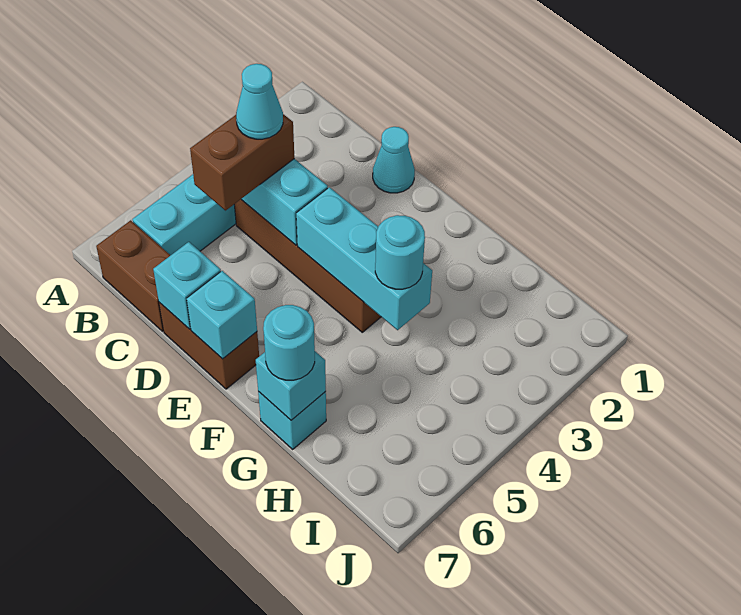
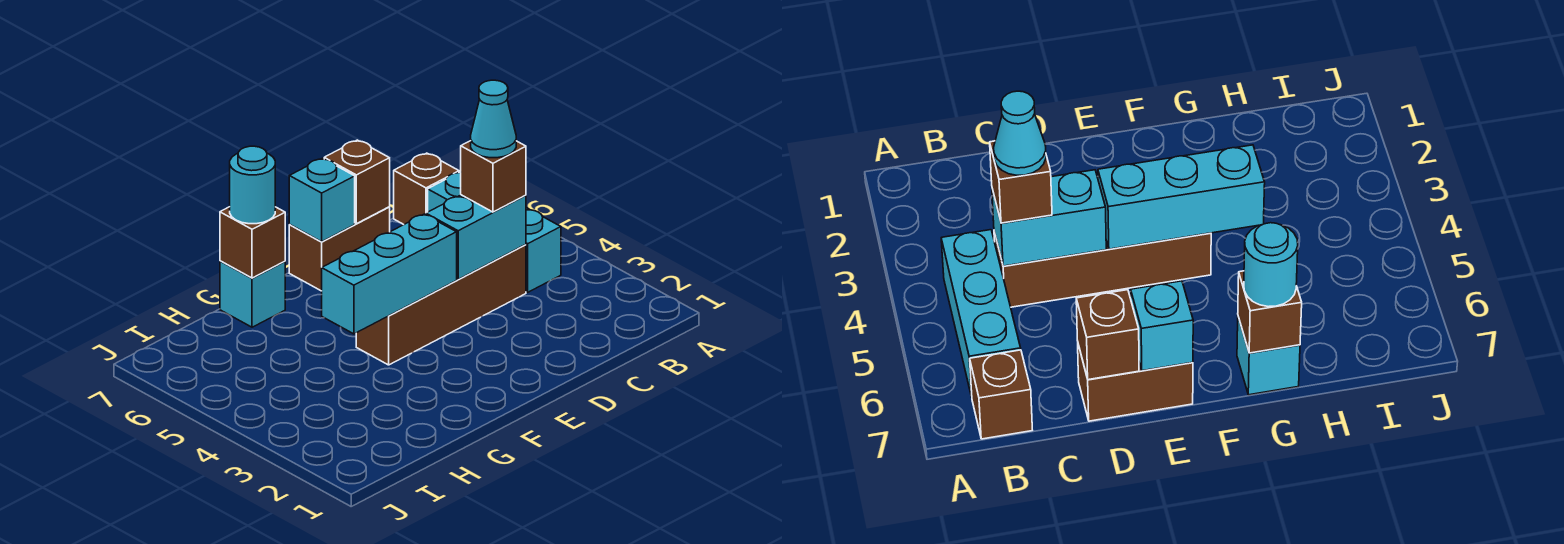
brown brick B7:C7 level 1 -> brown brick B7 level 1
brown brick C4:C5 level 3 -> brown brick C4 level 3
cyan cone D1 level 1 -> none
cyan brick D7 level 2 -> brown brick D7 level 2
cyan round brick G4 level 3 -> none
cyan brick G7 level 2 -> brown brick G7 level 2

